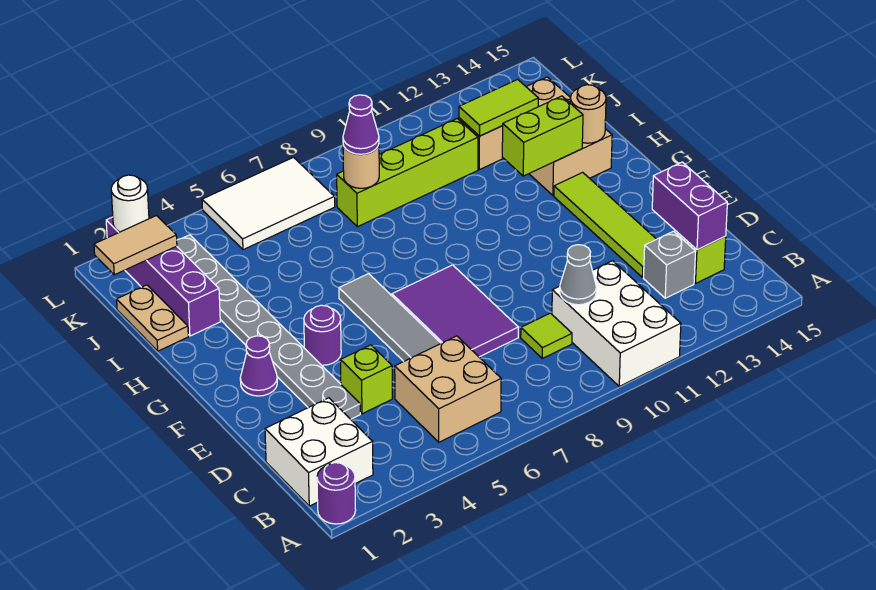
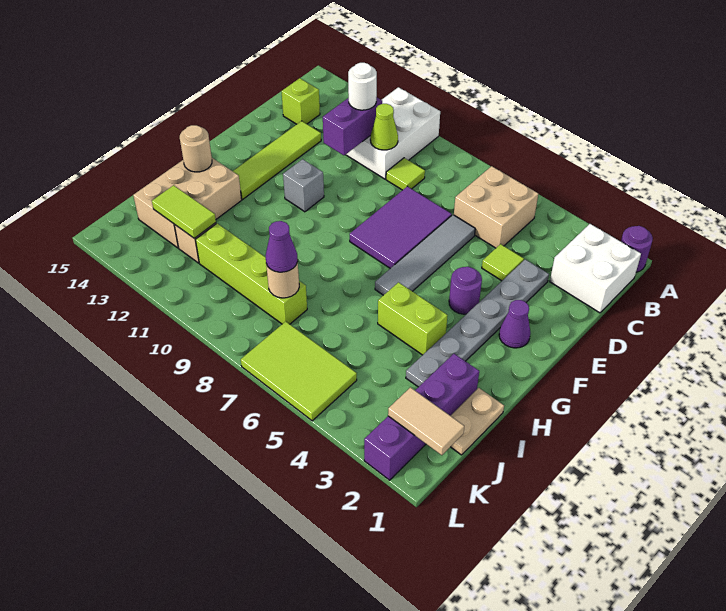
grey cone C10 level 2 -> lime cone C10 level 2
grey brick C13 level 1 -> grey brick F11 level 1
purple brick C14:D14 level 2 -> purple brick C11:D11 level 2
grey plate D3:K3 level 1 -> grey plate D3:I3 level 1
lime brick D4 level 1 -> lime tile D4 level 1
lime brick H12:H13 level 2 -> lime brick H4:H5 level 1
white tile K5:L7 level 1 -> lime tile K5:L7 level 1
white round brick L2 level 2 -> white round brick C11 level 3

